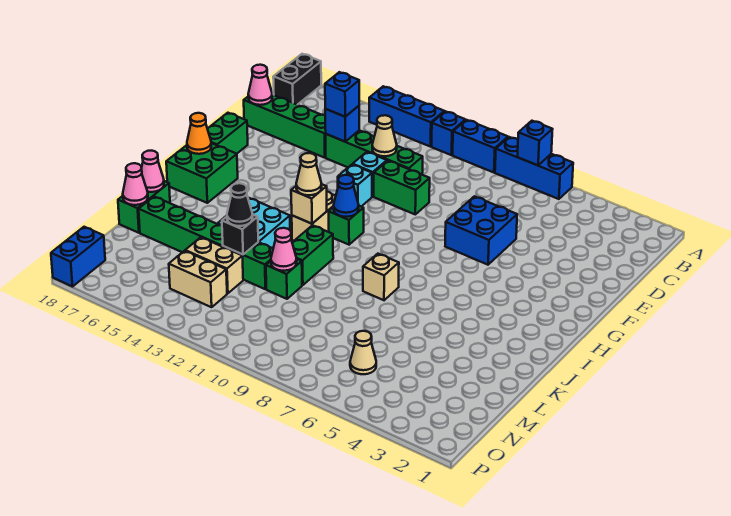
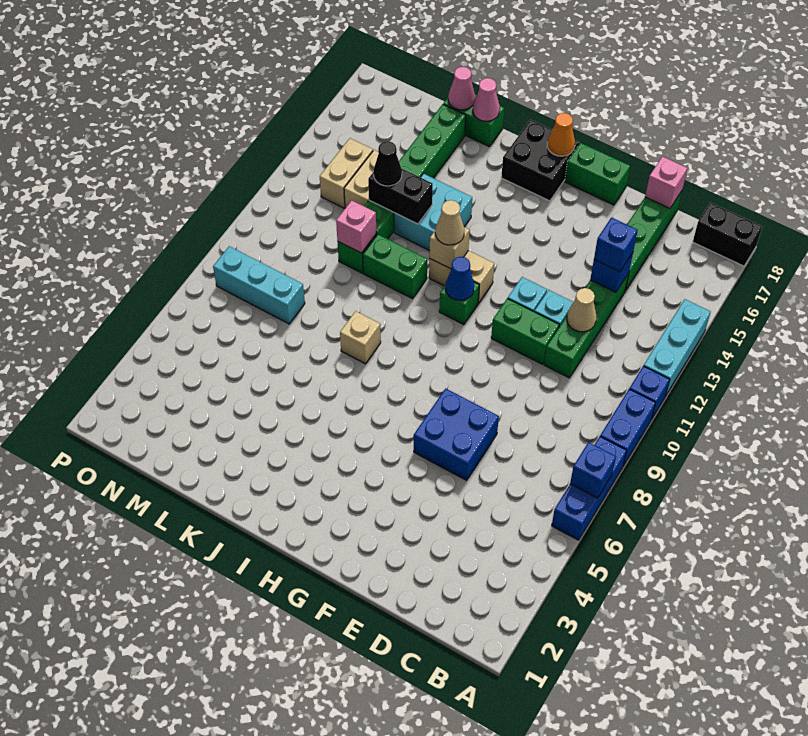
blue brick A12:A14 level 1 -> cyan brick A12:A14 level 1
pink cone D18 level 2 -> pink brick D18 level 2
green brick E10:E11 level 1 -> green brick E11:F11 level 1
green brick H17:I18 level 1 -> black brick H17:I18 level 1
pink cone L11 level 2 -> pink brick L11 level 2
black brick L13 level 2 -> black brick K13:L13 level 2
none -> cyan brick M8:O8 level 1
tan cone N6 level 1 -> none
blue brick O18:P18 level 1 -> none

